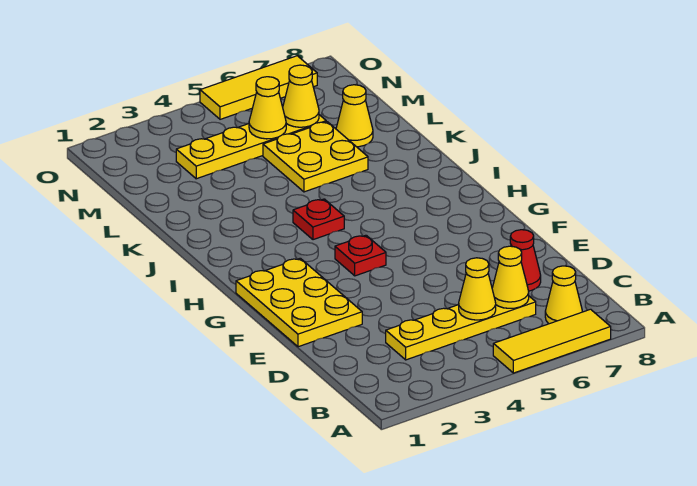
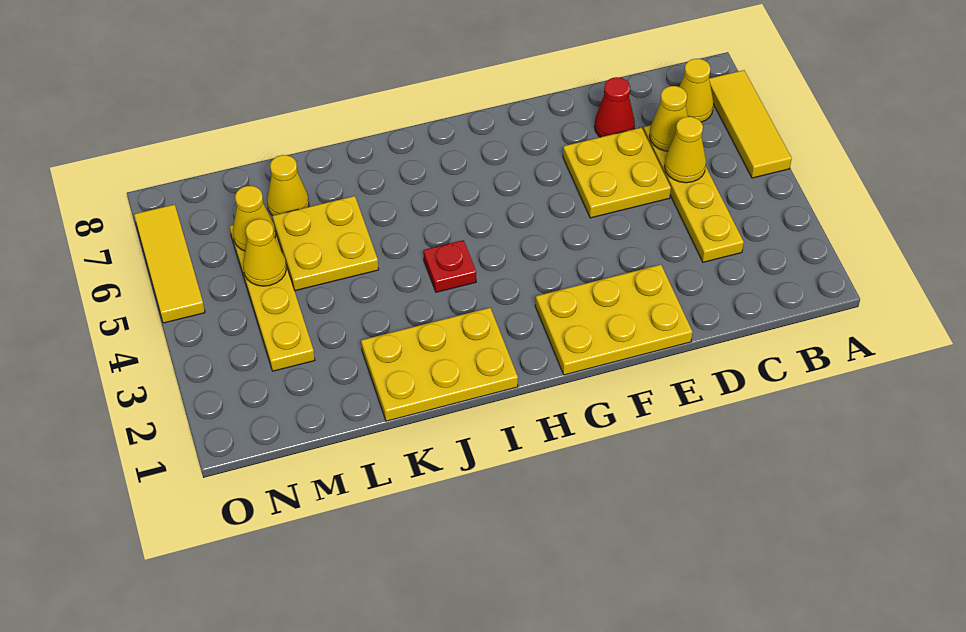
none -> yellow plate D5:E6 level 1
red plate G4 level 1 -> none
none -> yellow plate I1:K2 level 1

